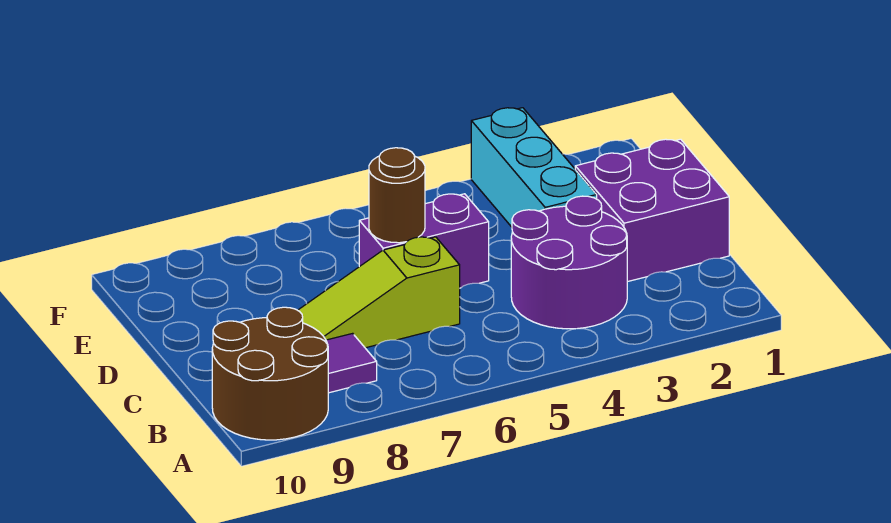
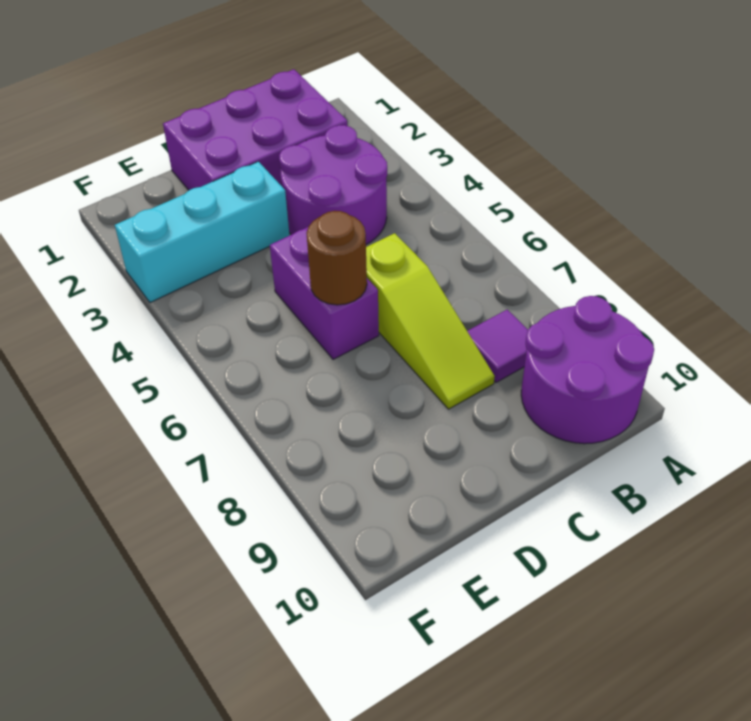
brown round brick A9:B10 level 1 -> purple round brick A9:B10 level 1
purple brick C1:D2 level 1 -> purple brick B1:D2 level 1

